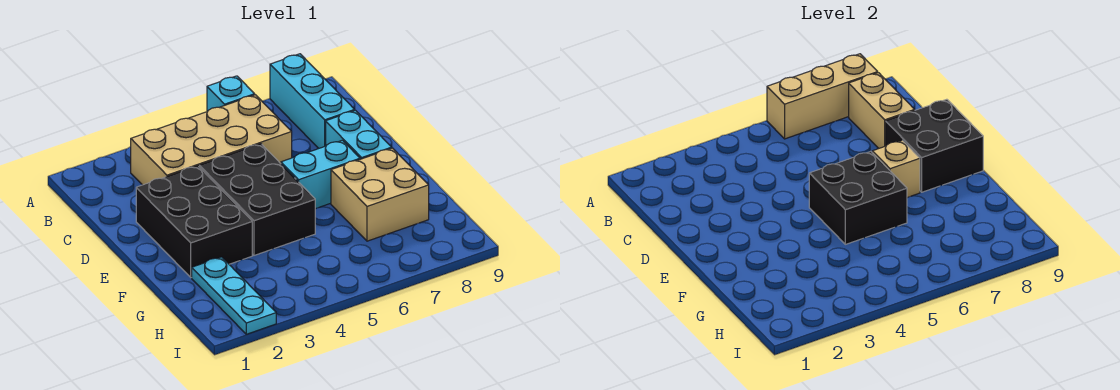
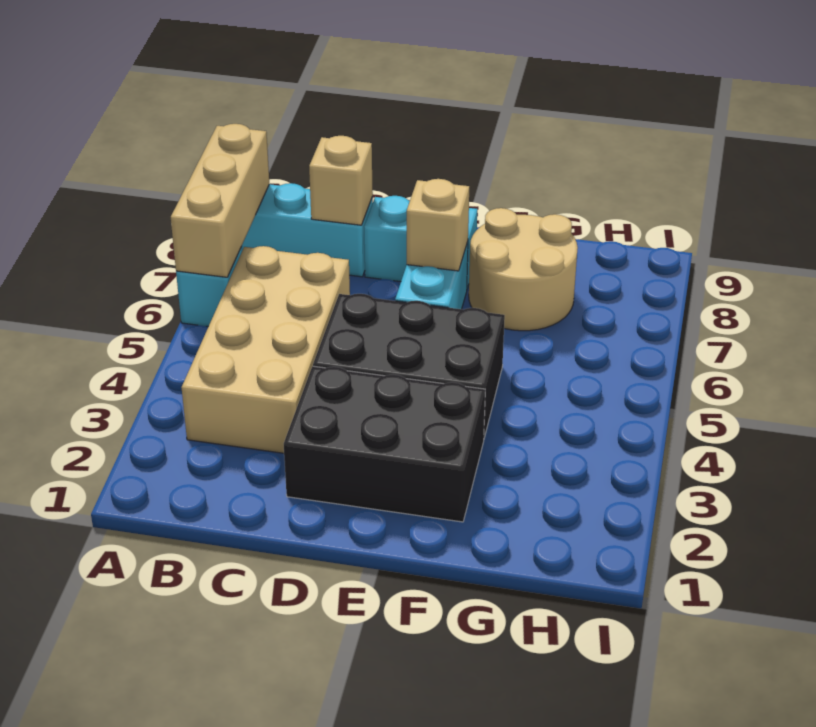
tan brick B8:C8 level 2 -> tan brick C8 level 2
black brick D8:E9 level 2 -> none
black brick E5:F6 level 2 -> none
tan brick F7:G8 level 1 -> tan round brick F7:G8 level 1
cyan plate G2:I2 level 1 -> none

